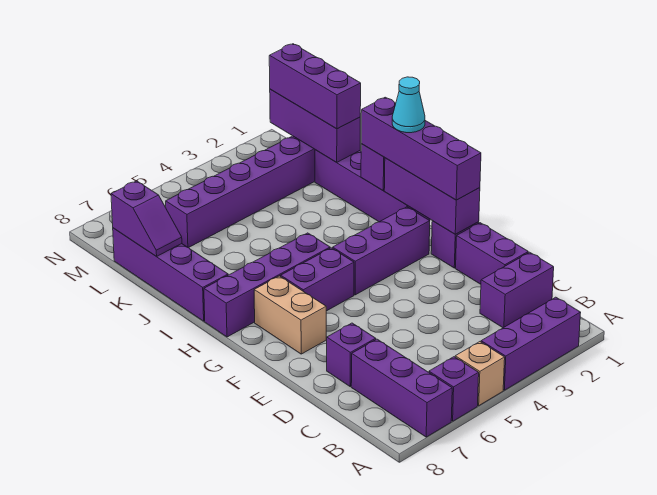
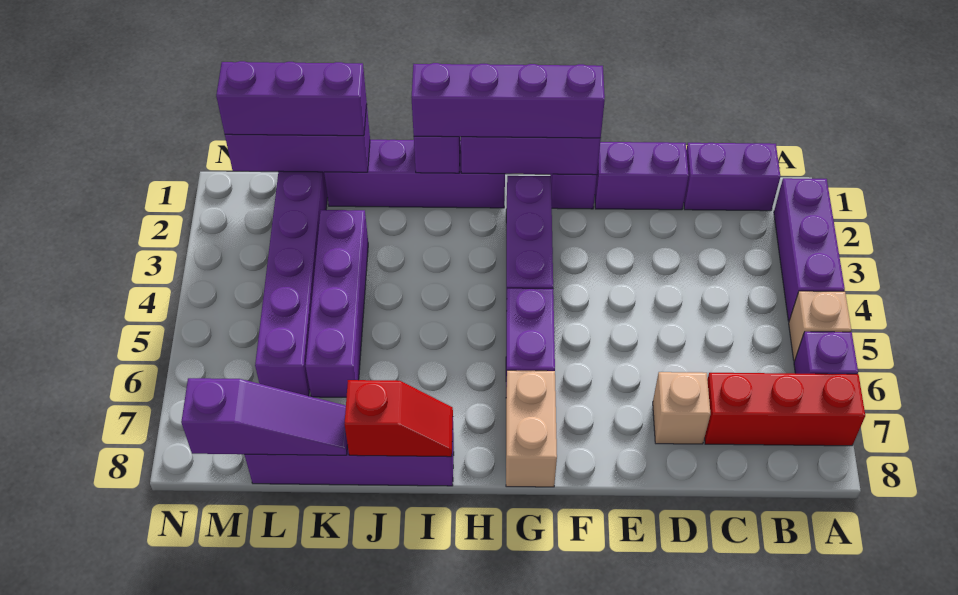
purple brick A7:C7 level 1 -> red brick A7:C7 level 1
purple brick C1:C2 level 1 -> purple brick B1:C1 level 1
purple brick D7 level 1 -> tan brick D7 level 1
tan brick F7:G7 level 1 -> tan brick G7:G8 level 1
cyan cone H1 level 4 -> none
purple brick H5:H8 level 1 -> purple brick K3:K6 level 1
none -> red slope I8:J8 level 2 top J
purple slope K8:L8 level 2 top L -> purple slope K8:M8 level 2 top M

